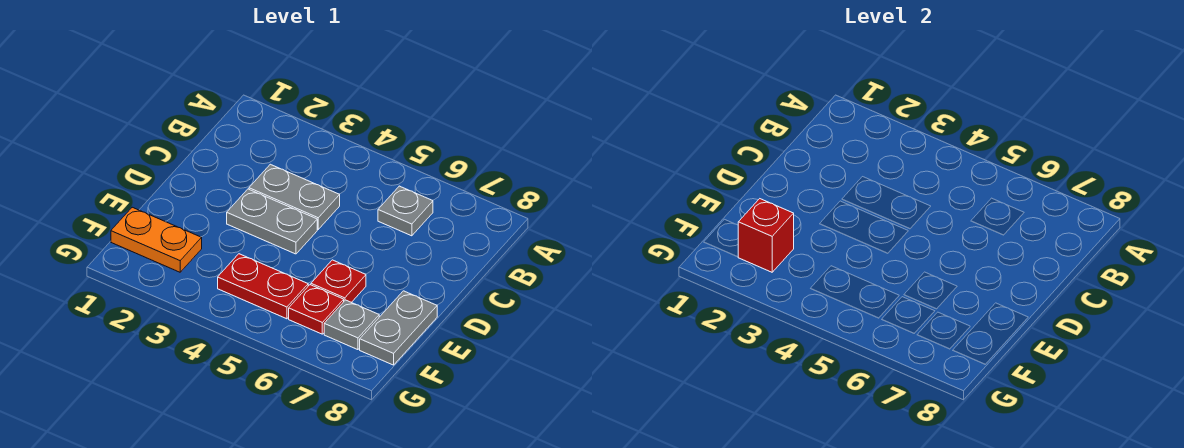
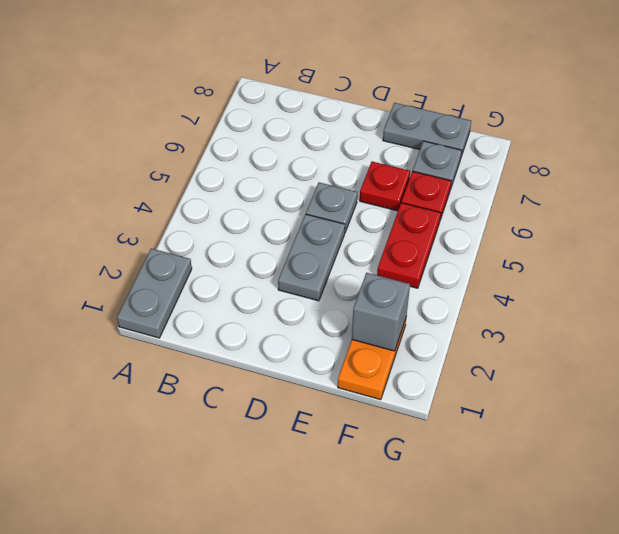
grey plate B6 level 1 -> grey plate D5 level 1
grey plate C3:C4 level 1 -> grey plate A1:A2 level 1
red brick F2 level 2 -> grey brick F2 level 2

